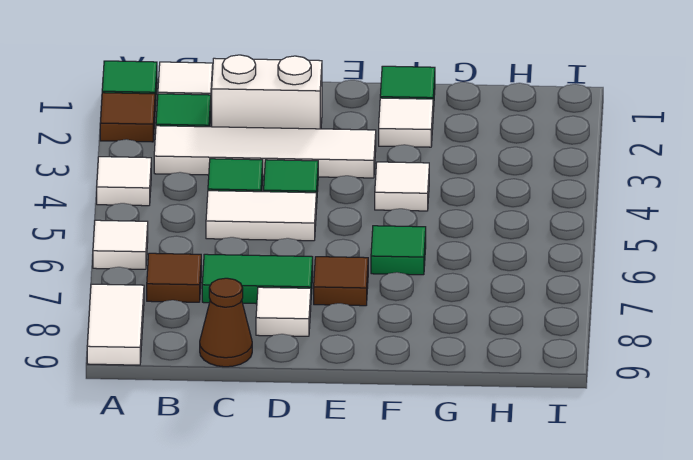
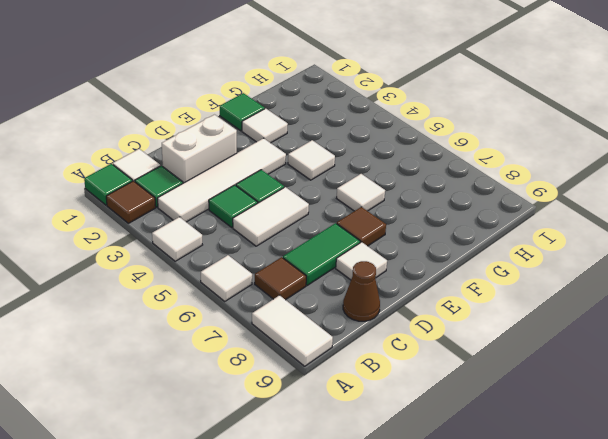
green tile F6 level 1 -> white tile F6 level 1

